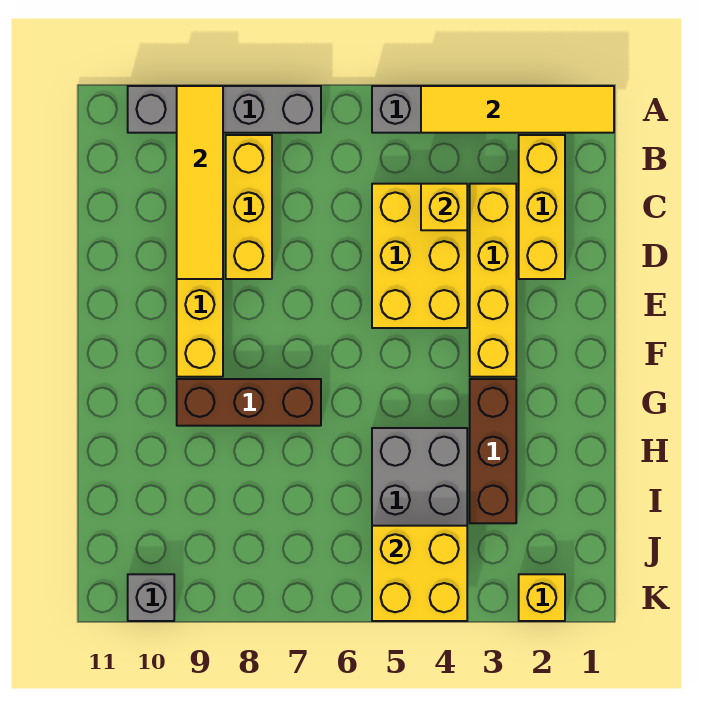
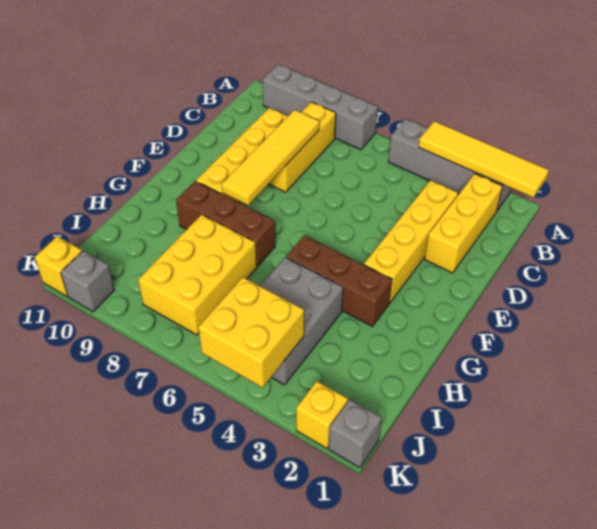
yellow tile A9:D9 level 2 -> yellow tile C8:F8 level 2
yellow brick C4:E5 level 1 -> yellow brick H7:J8 level 1
yellow brick C4 level 2 -> yellow brick K11 level 1
brown brick G3:I3 level 1 -> brown brick G3:G5 level 1
none -> grey brick K1 level 1

